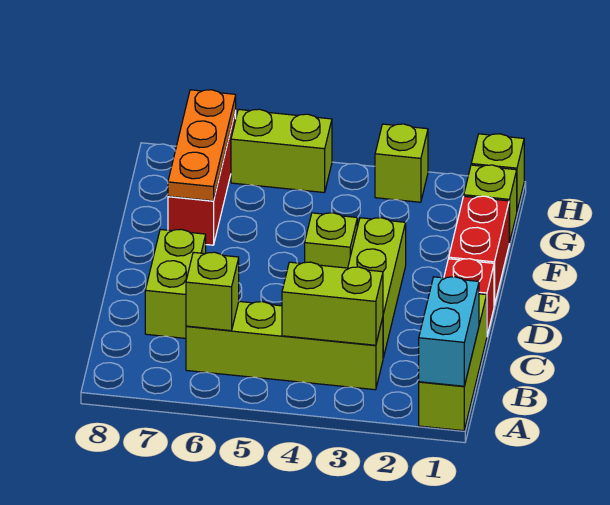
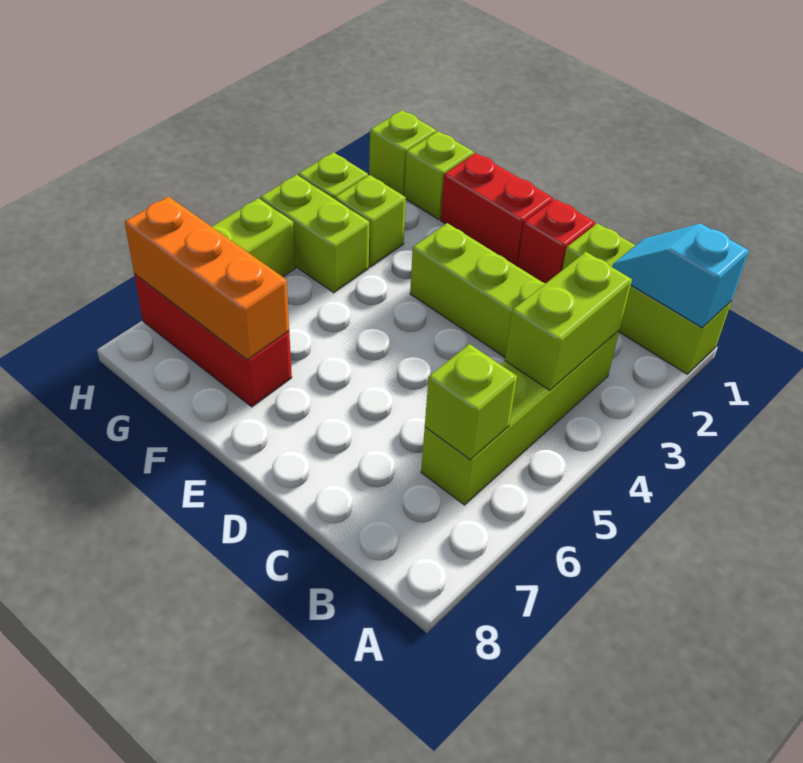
cyan brick A1:B1 level 2 -> cyan slope A1:B1 level 2 top A
lime brick C7:D7 level 1 -> lime brick G4:H4 level 1
lime brick E4 level 1 -> lime brick G3 level 1
orange plate F7:H7 level 2 -> orange brick F7:H7 level 2

